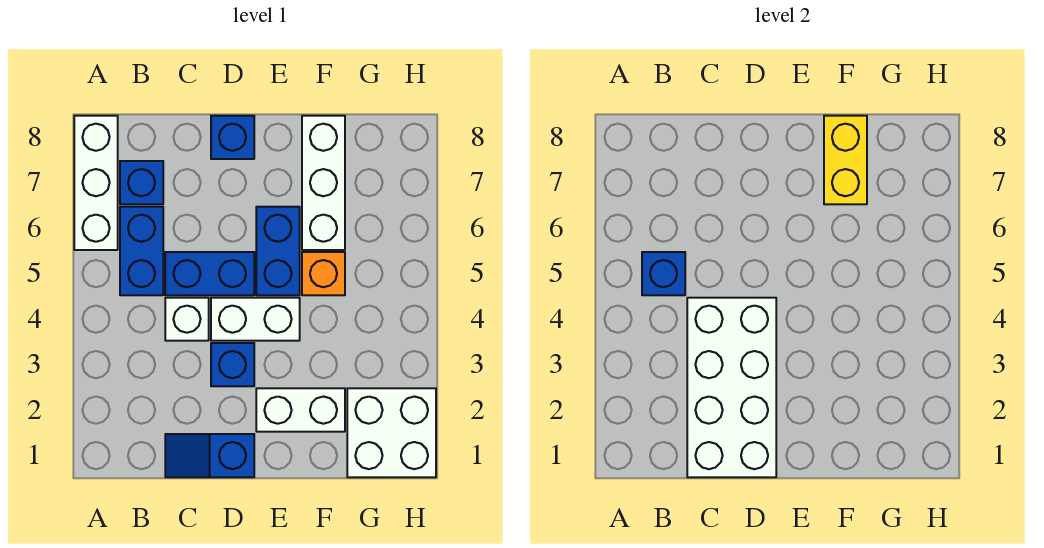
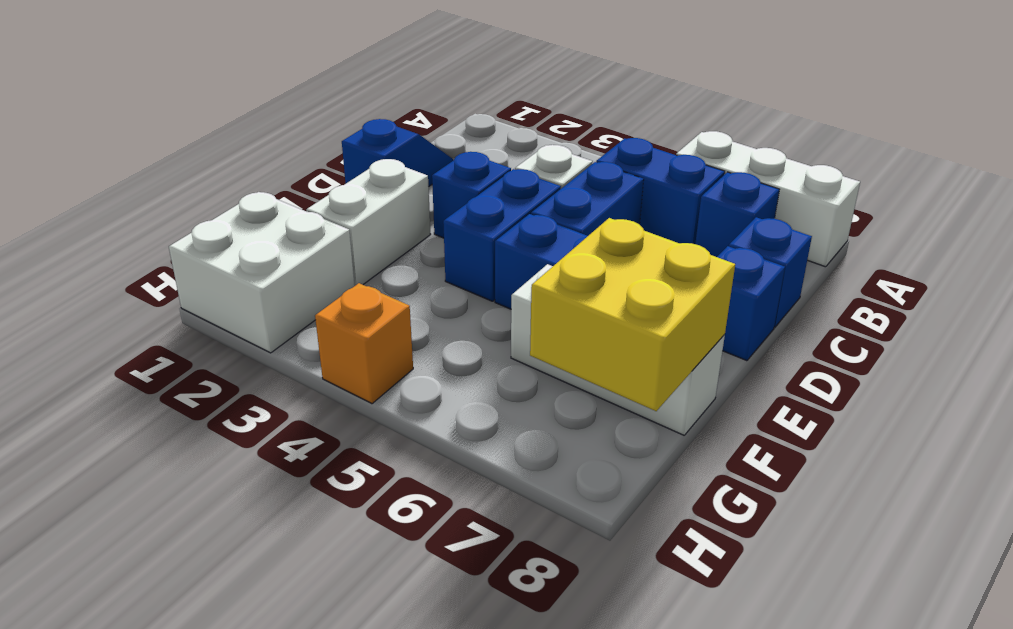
blue brick B5 level 2 -> blue brick C8 level 1
white brick C1:D4 level 2 -> none
white brick D4:E4 level 1 -> blue brick D4:E4 level 1
orange brick F5 level 1 -> orange brick H4 level 1
yellow brick F7:F8 level 2 -> yellow brick F7:G8 level 2

